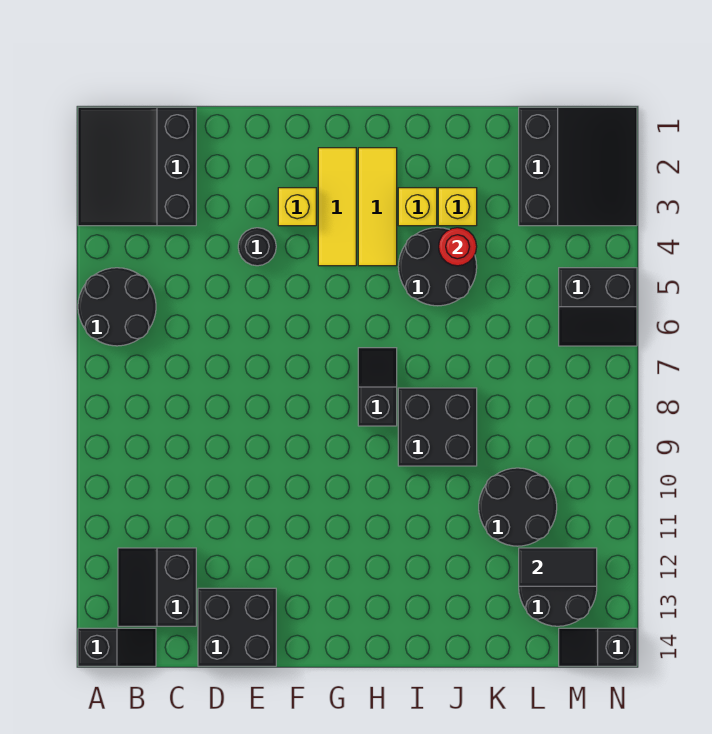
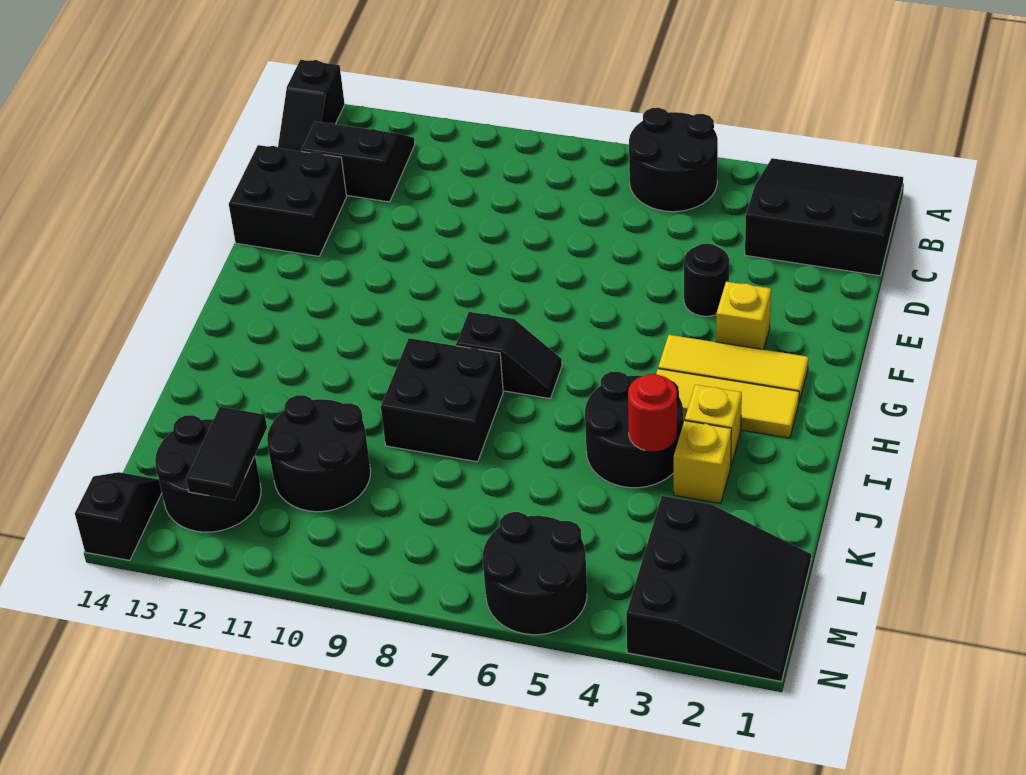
black slope L1:N3 level 1 top L -> black slope L1:N3 level 1 top 3
black slope M5:N6 level 1 top 5 -> black round brick M5:N6 level 1

